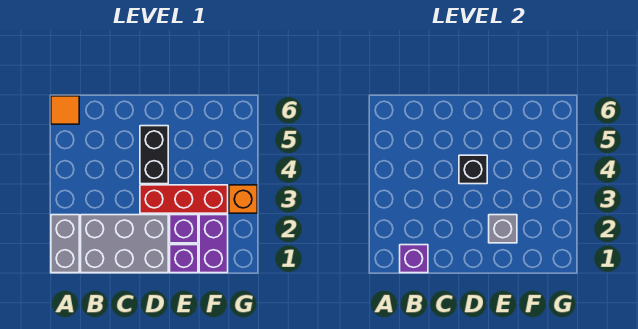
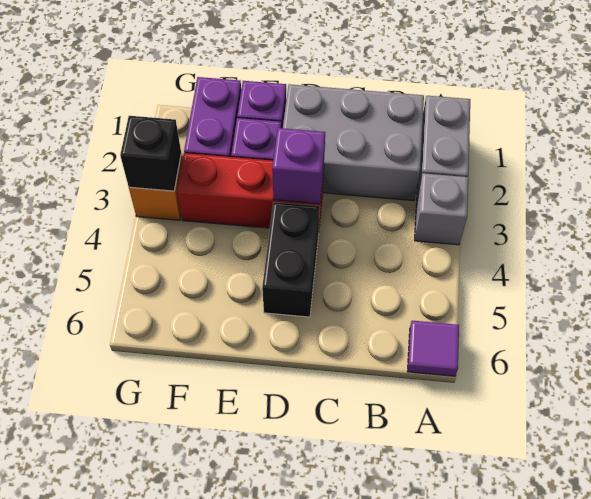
orange tile A6 level 1 -> purple tile A6 level 1
purple brick B1 level 2 -> purple brick D3 level 2
black brick D4 level 2 -> black brick G3 level 2
grey brick E2 level 2 -> grey brick A3 level 1

